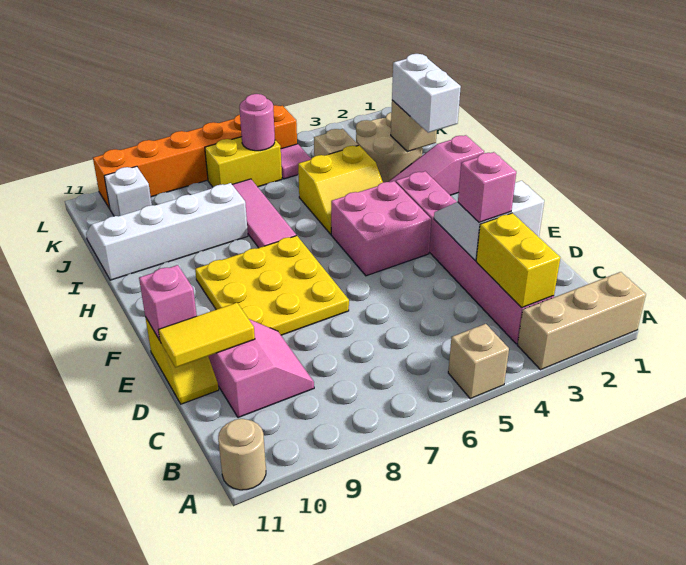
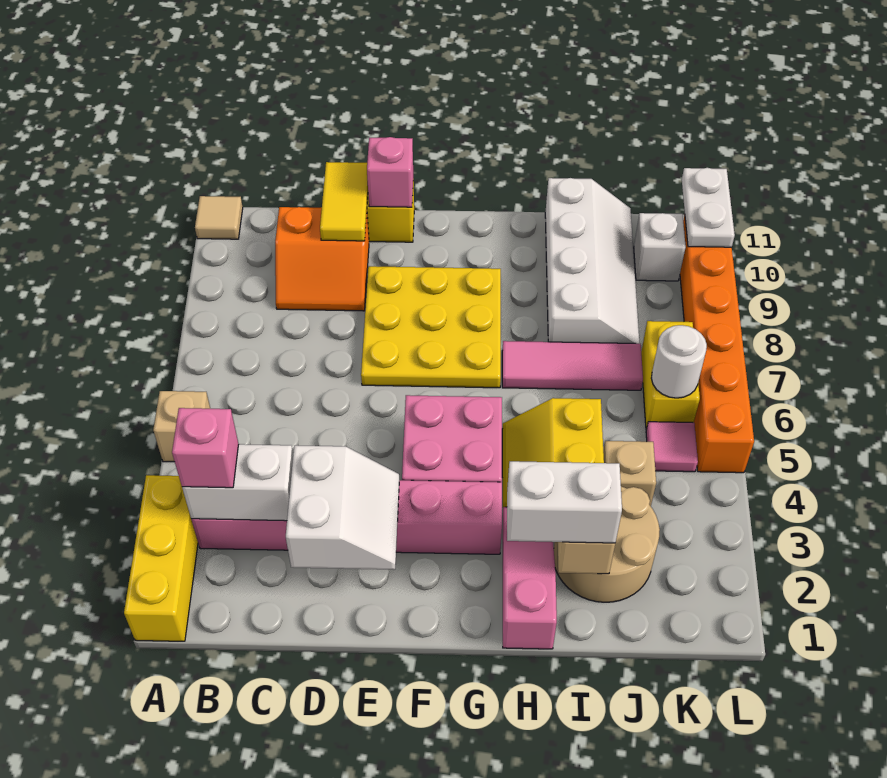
tan brick A1:A3 level 1 -> yellow brick A1:A3 level 1
tan round brick A11 level 1 -> tan tile A11 level 1
yellow brick B3:C3 level 2 -> white brick B3:C3 level 2
pink slope C9:D10 level 1 top 10 -> orange slope C9:D10 level 1 top 10
pink brick D3 level 3 -> pink brick B3 level 3
pink round brick K6 level 2 -> white round brick K6 level 2
none -> white plate L10:L11 level 2

